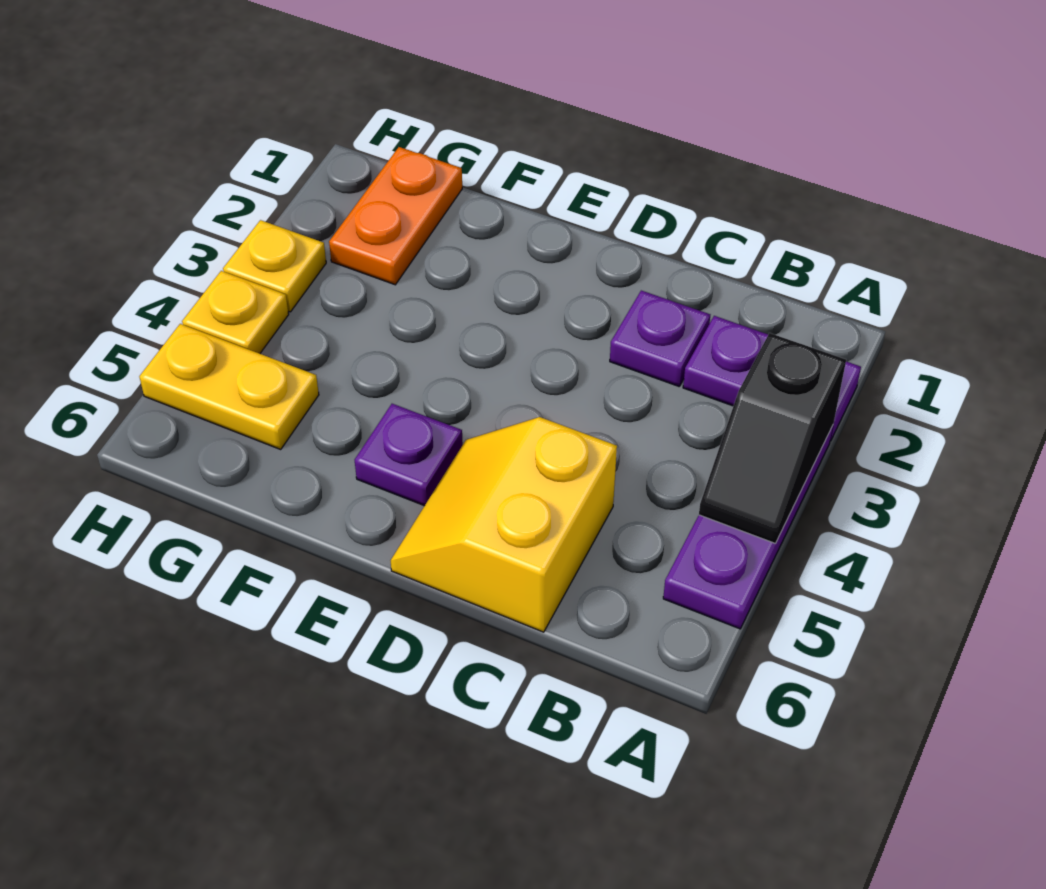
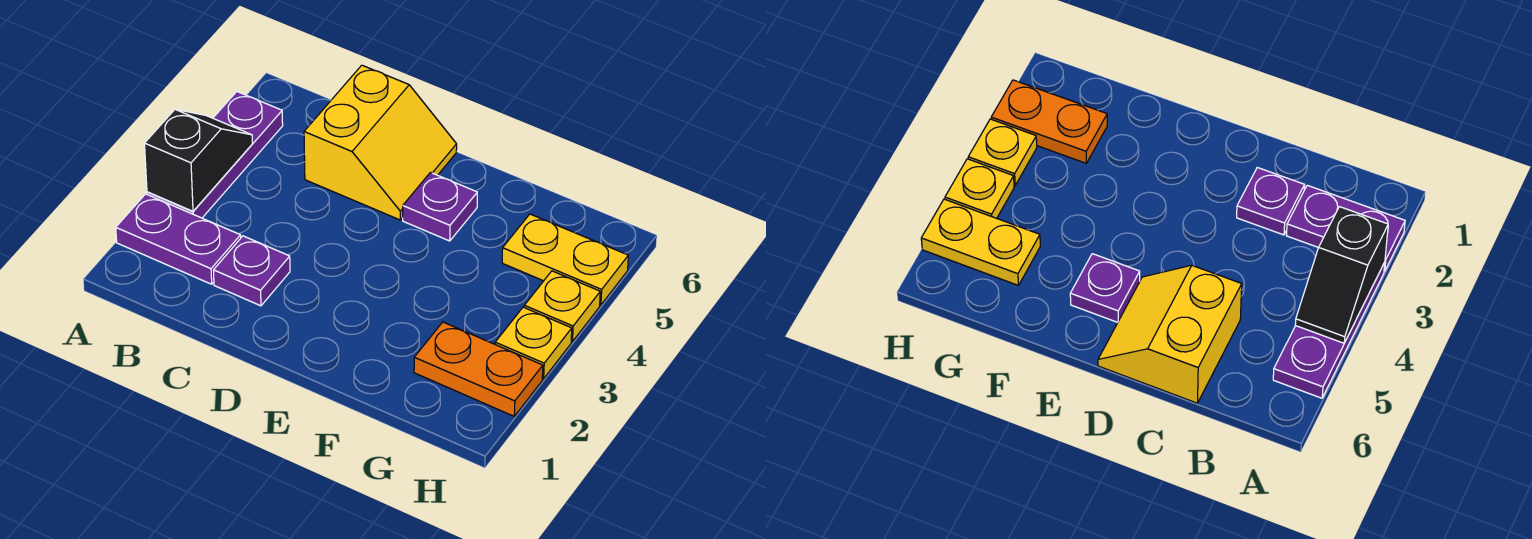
orange plate G1:G2 level 1 -> orange plate G2:H2 level 1

